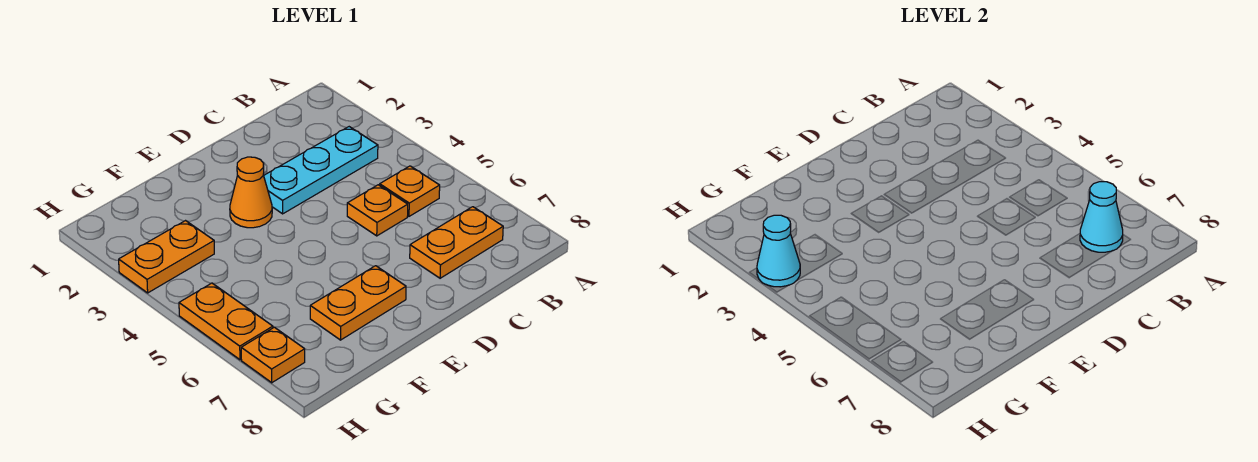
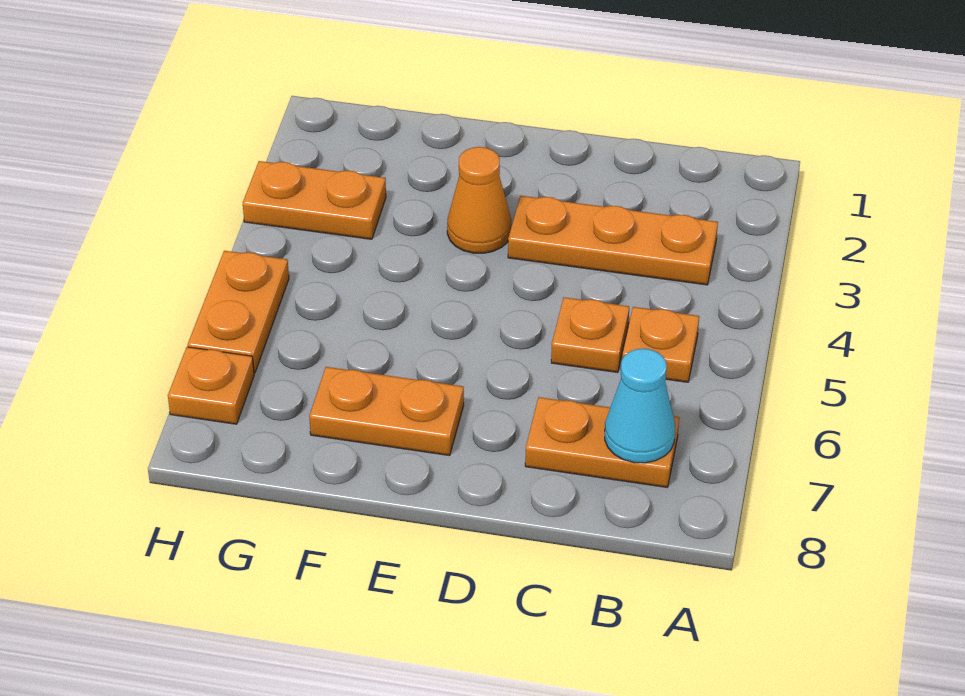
cyan plate B3:D3 level 1 -> orange plate B3:D3 level 1
cyan cone H3 level 2 -> none

